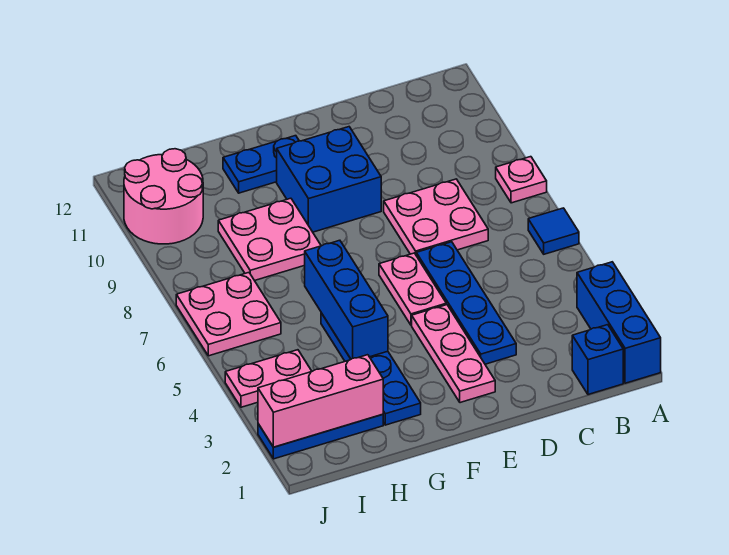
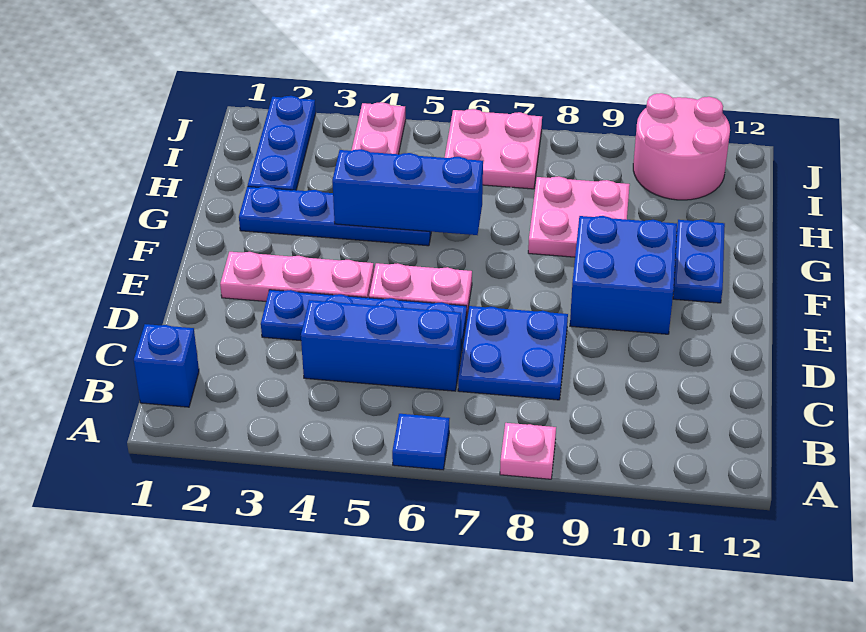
blue brick A1:A3 level 1 -> blue brick C4:C6 level 1
pink plate C7:D8 level 1 -> blue plate C7:D8 level 1
pink brick H2:J2 level 2 -> none

